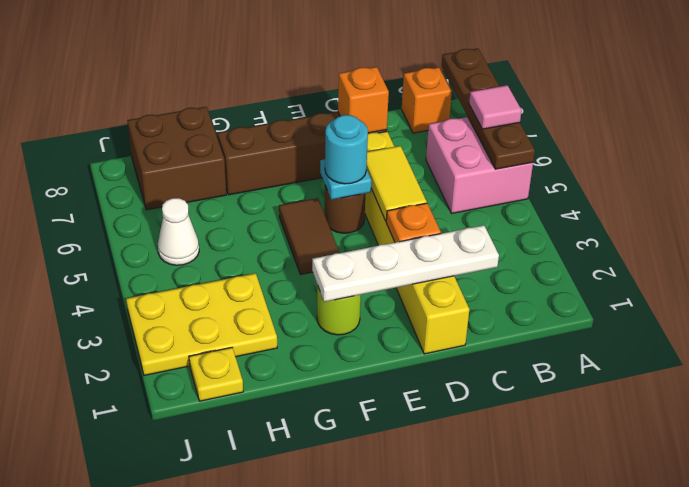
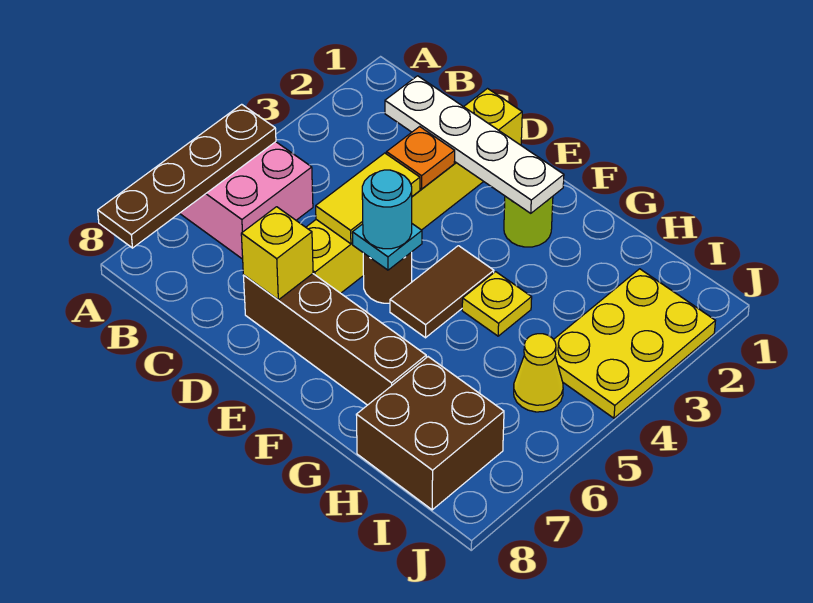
pink tile A6 level 3 -> none
orange brick B8 level 1 -> none
orange brick D7 level 2 -> yellow brick D7 level 2
yellow plate H2:J3 level 1 -> yellow plate I2:J4 level 1
yellow plate I1 level 1 -> yellow plate G4 level 1
white cone I5 level 1 -> yellow cone I5 level 1

